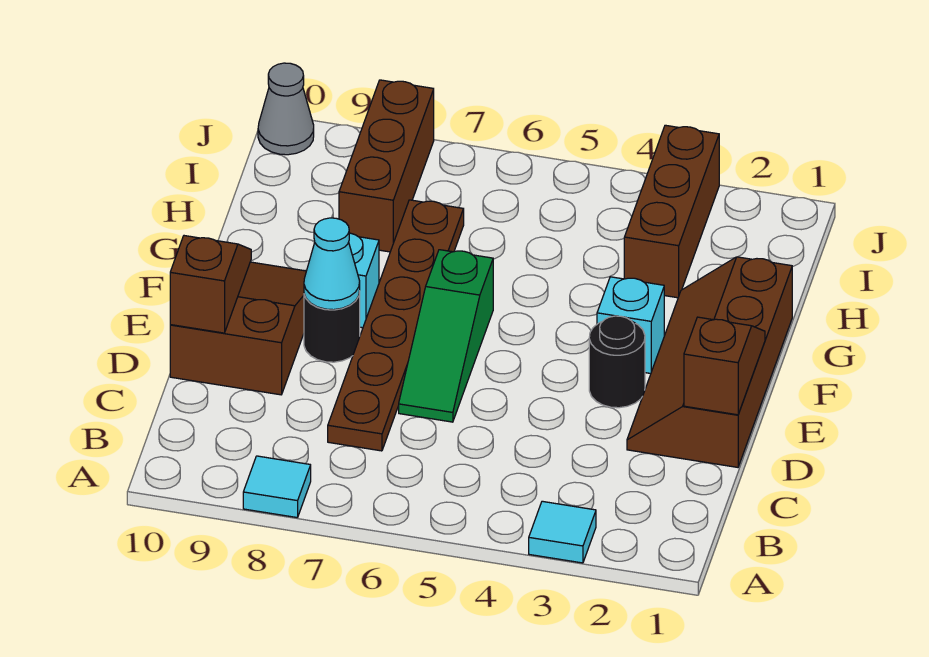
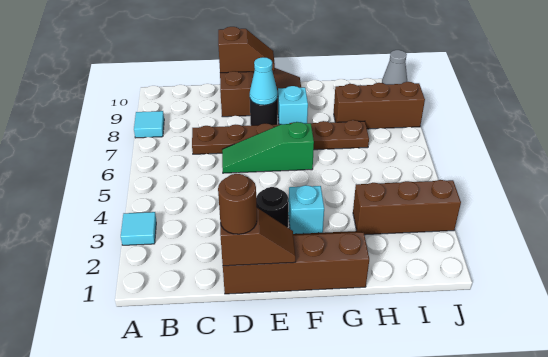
none -> brown round brick D1 level 3

